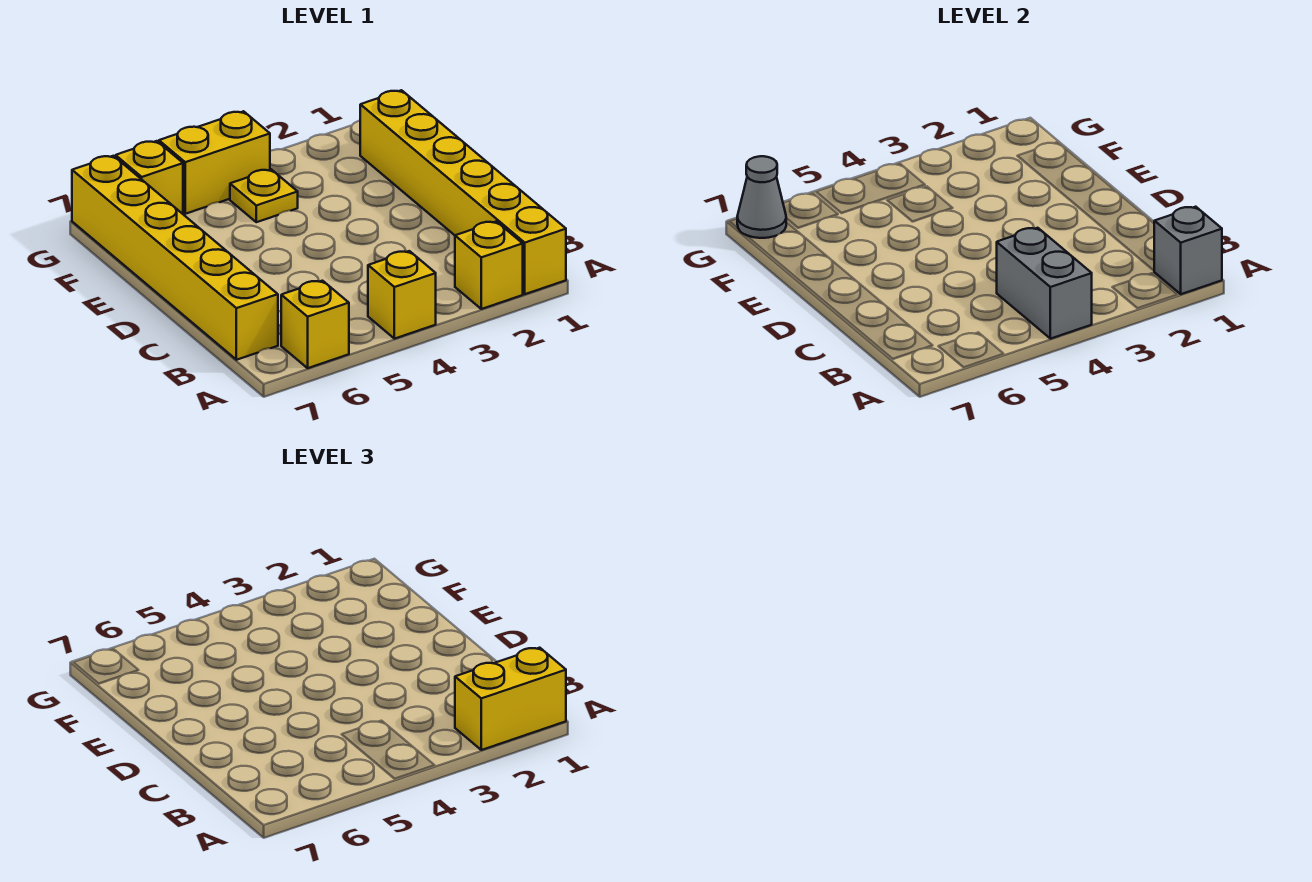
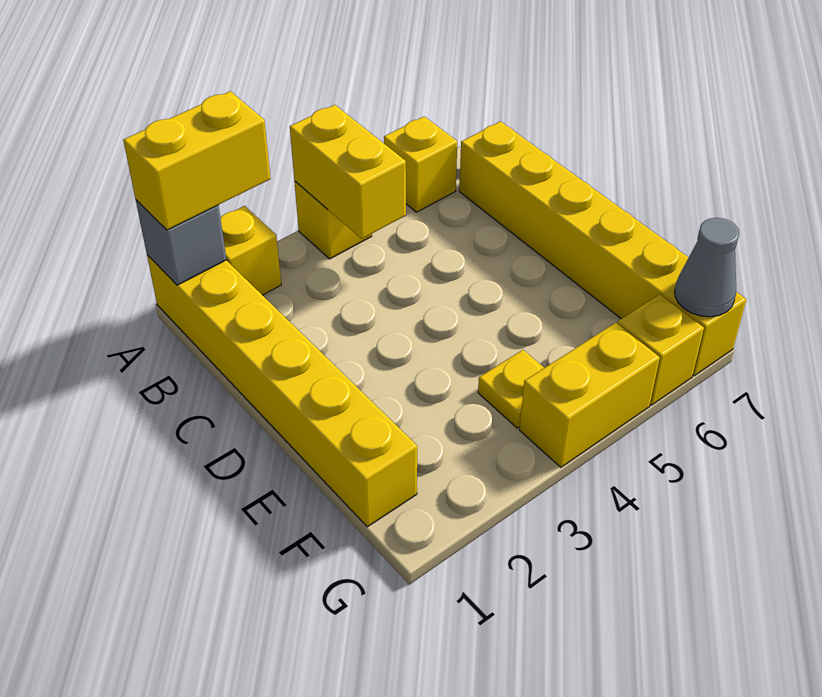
grey brick A4:B4 level 2 -> yellow brick A4:B4 level 2

